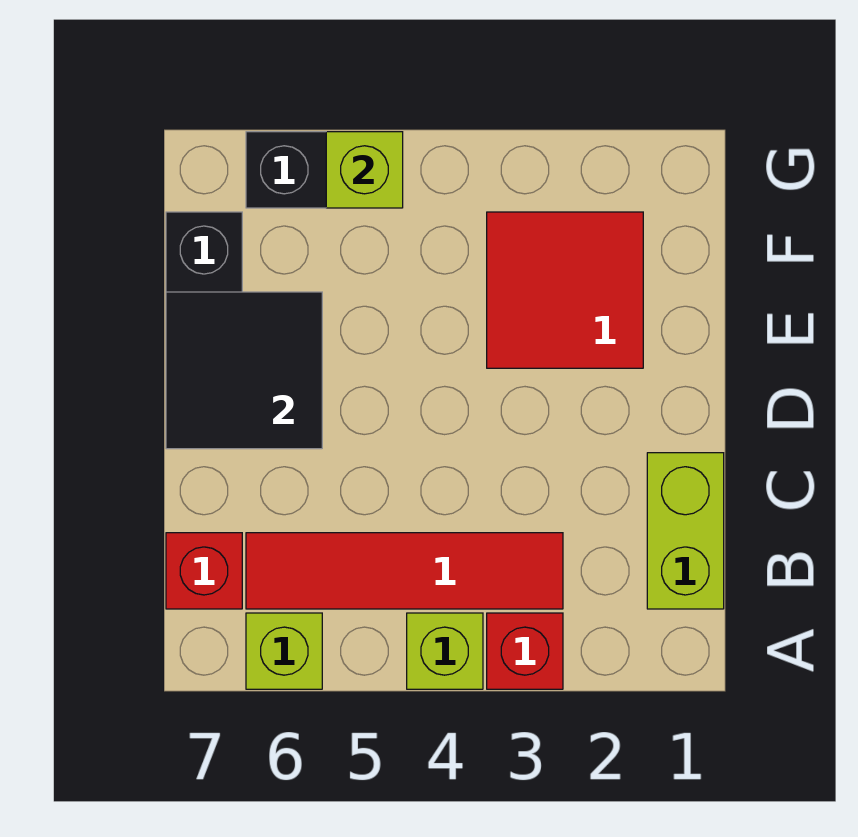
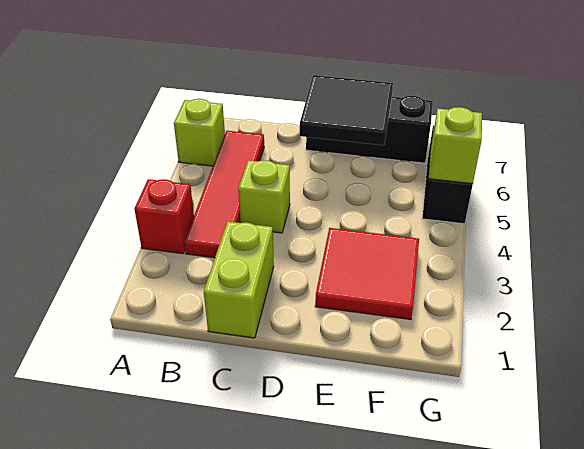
lime brick A4 level 1 -> lime brick C4 level 1
lime brick B1:C1 level 1 -> lime brick C1:C2 level 1
red brick B7 level 1 -> none

